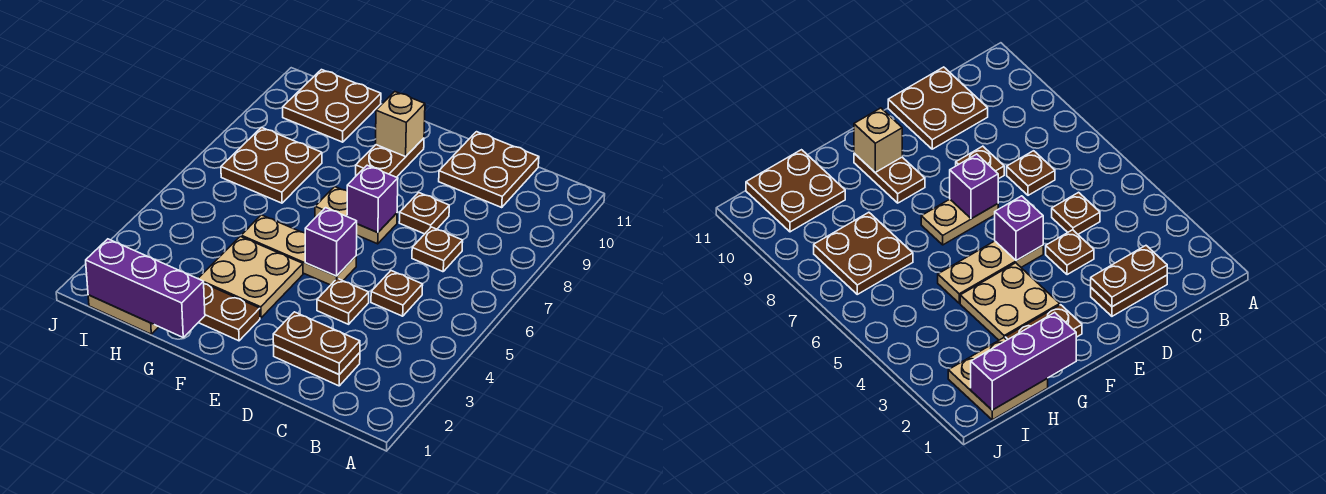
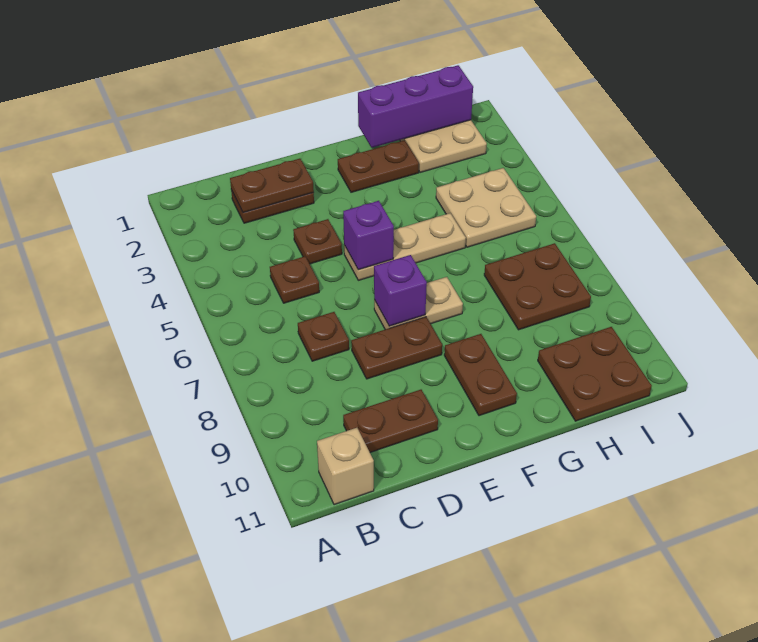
brown plate C10:D11 level 1 -> brown plate C10:D10 level 1
brown plate D8 level 1 -> brown plate D8:E8 level 1
tan plate F3:G4 level 1 -> tan plate H4:I5 level 1
tan brick F10 level 2 -> tan brick B11 level 1

